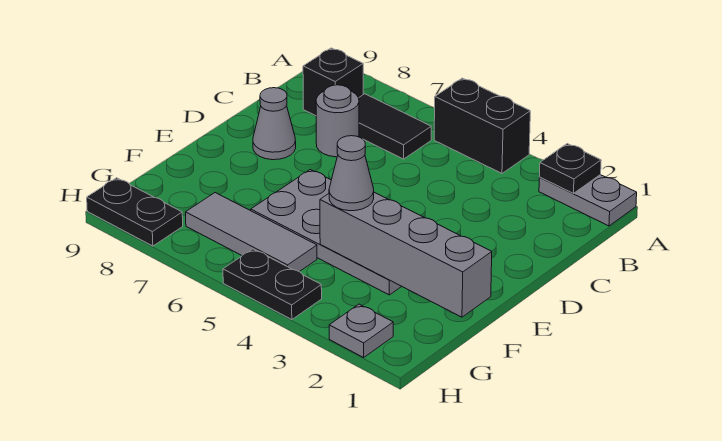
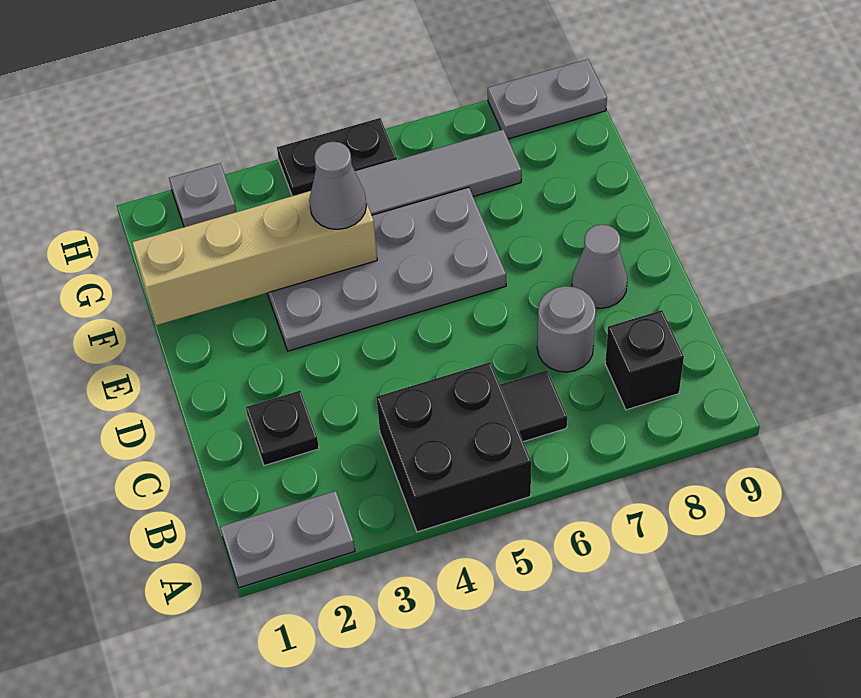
black plate A2 level 2 -> black plate C2 level 1
black brick A4:A5 level 1 -> black brick A4:B5 level 1
black tile B6:B7 level 1 -> black tile B6 level 1
grey brick F1:F4 level 2 -> tan brick F1:F4 level 2
black plate H8:H9 level 1 -> grey plate H8:H9 level 1

